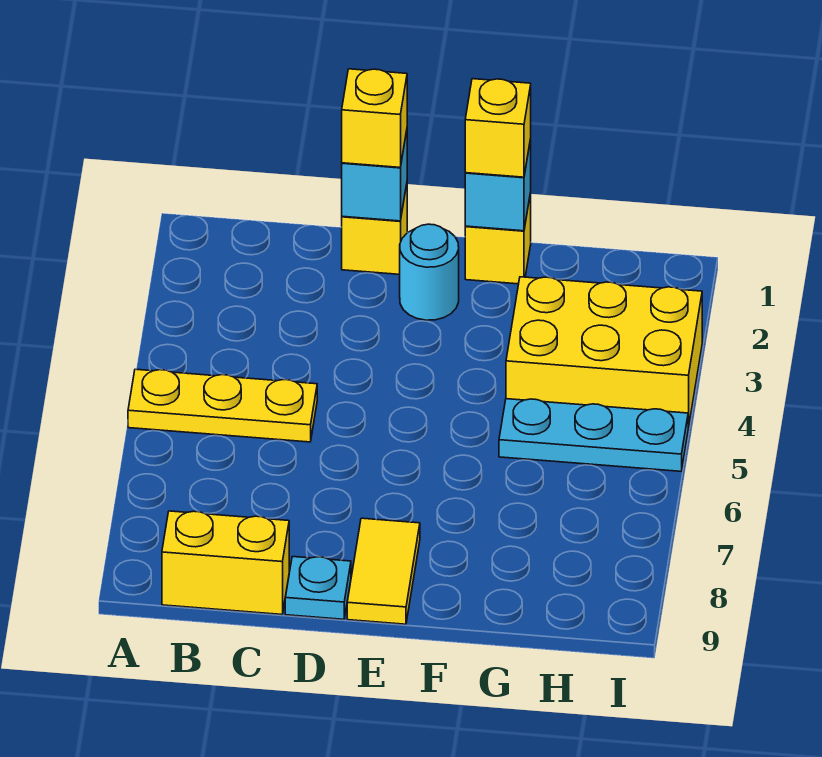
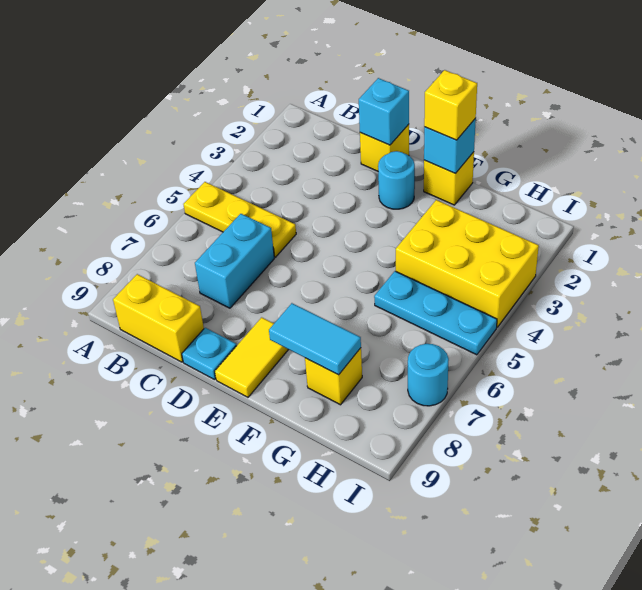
none -> cyan brick C6:C7 level 1
yellow brick D1 level 3 -> yellow brick G8 level 1
none -> cyan tile F8:G8 level 2
none -> cyan round brick I7 level 1

